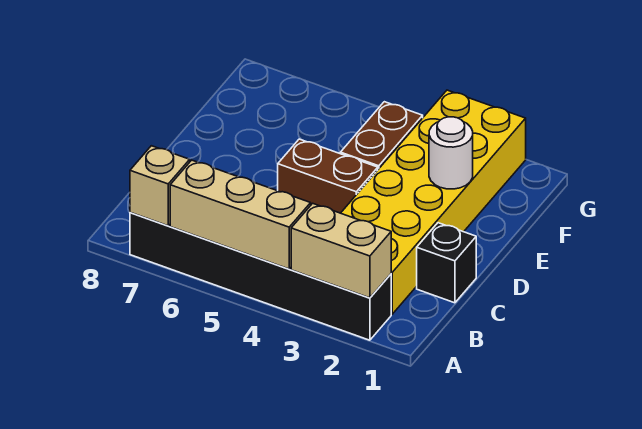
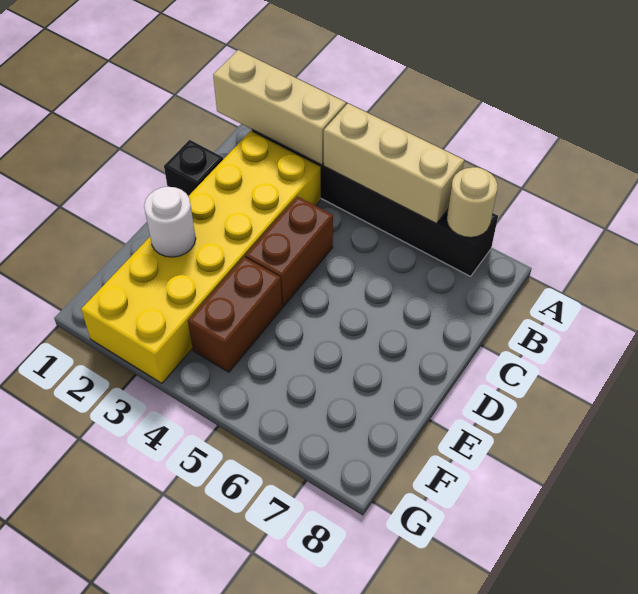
tan brick A2:A3 level 2 -> tan brick A1:A3 level 2
tan brick A7 level 2 -> tan round brick A7 level 2
brown brick D4:D5 level 1 -> brown brick C4:D4 level 1

